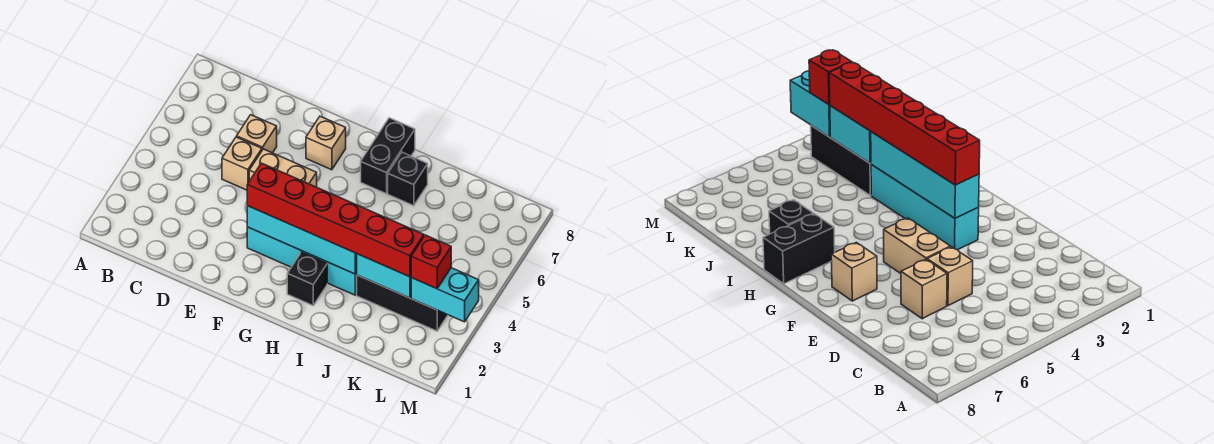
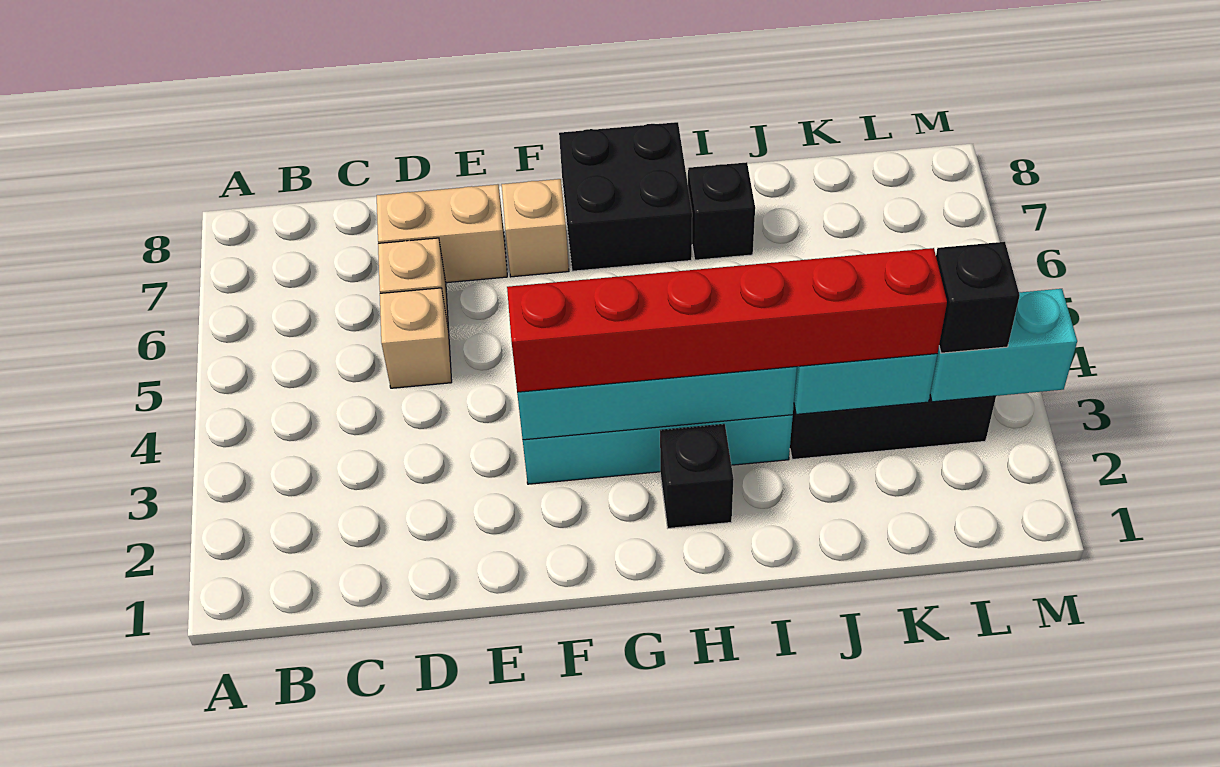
tan brick E5:F5 level 1 -> tan brick D7:E7 level 1
black brick H7:H8 level 1 -> black brick G7:H8 level 1
red brick L3 level 3 -> black brick L3 level 3

